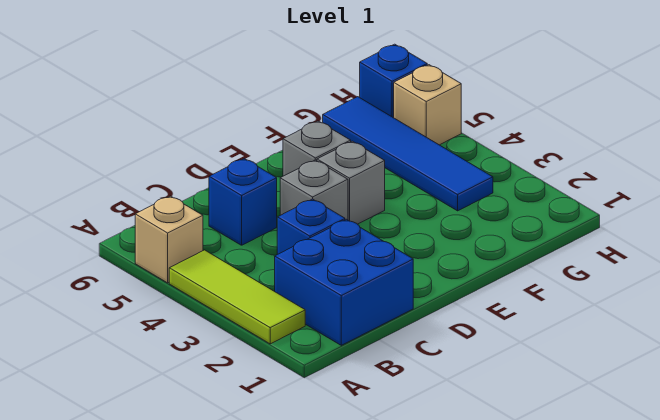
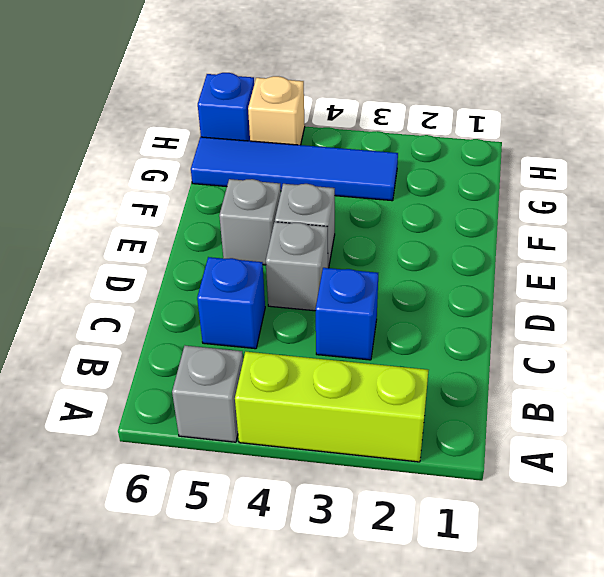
lime tile A2:A4 level 1 -> lime brick A2:A4 level 1
tan brick A5 level 1 -> grey brick A5 level 1
blue brick B1:C2 level 1 -> none

